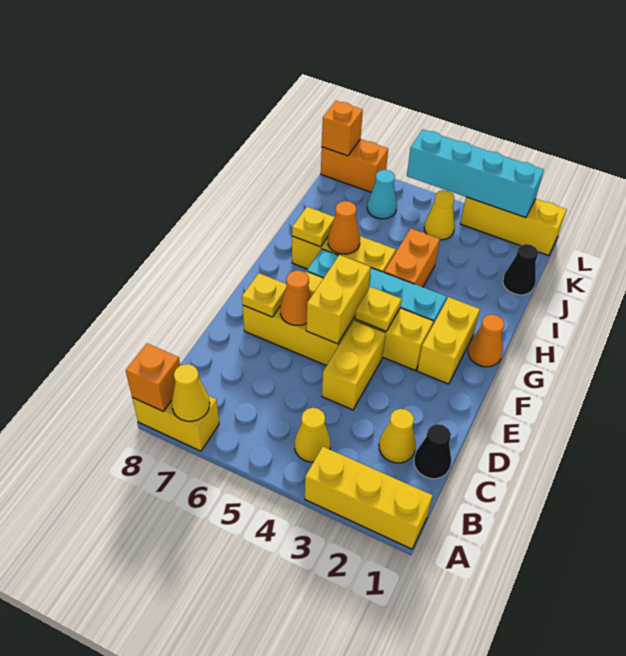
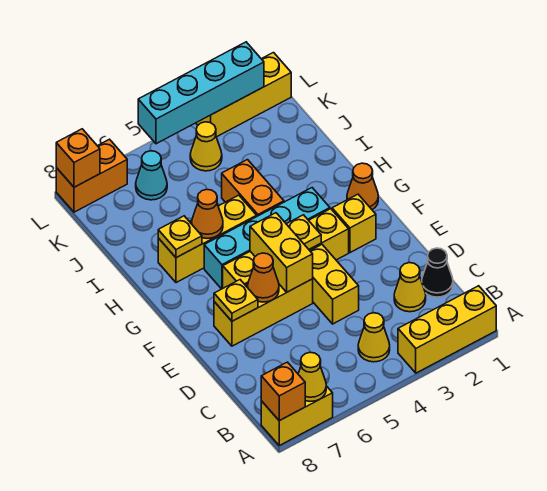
yellow brick F2:G2 level 1 -> yellow brick F2 level 1
black cone J1 level 1 -> none

